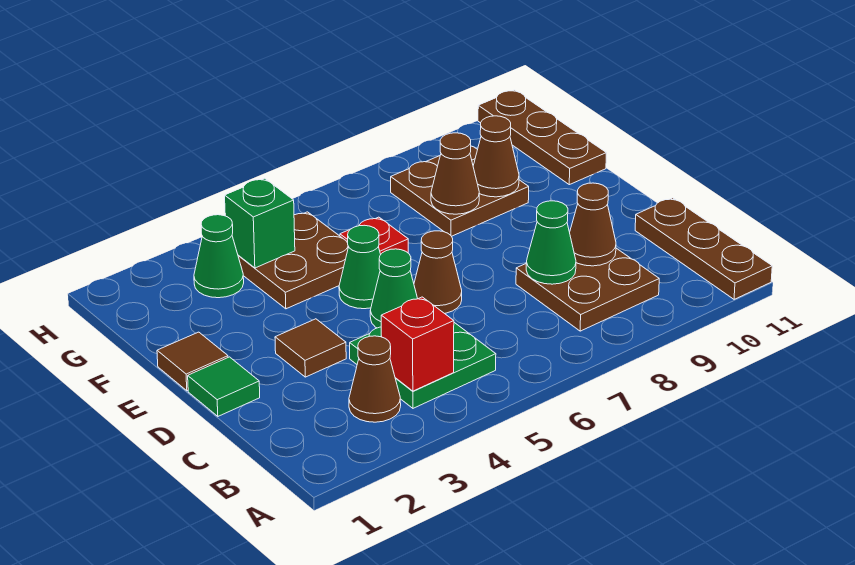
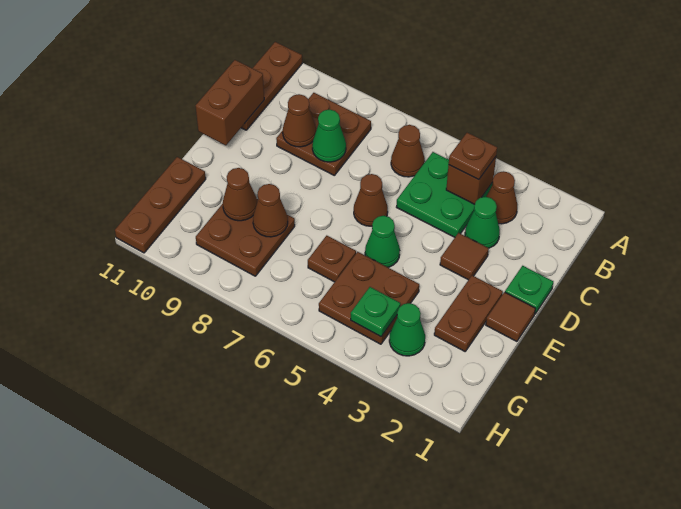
red brick B4 level 2 -> brown brick B4 level 2
none -> brown plate B4 level 3
none -> brown cone B6 level 1
none -> brown brick C11:D11 level 2
green tile D1 level 1 -> green plate D1 level 1
green cone D5 level 1 -> green cone C3 level 1
none -> brown plate E2:F2 level 1
red plate F6 level 1 -> brown plate F6 level 1
green brick G4 level 2 -> green plate G4 level 2

